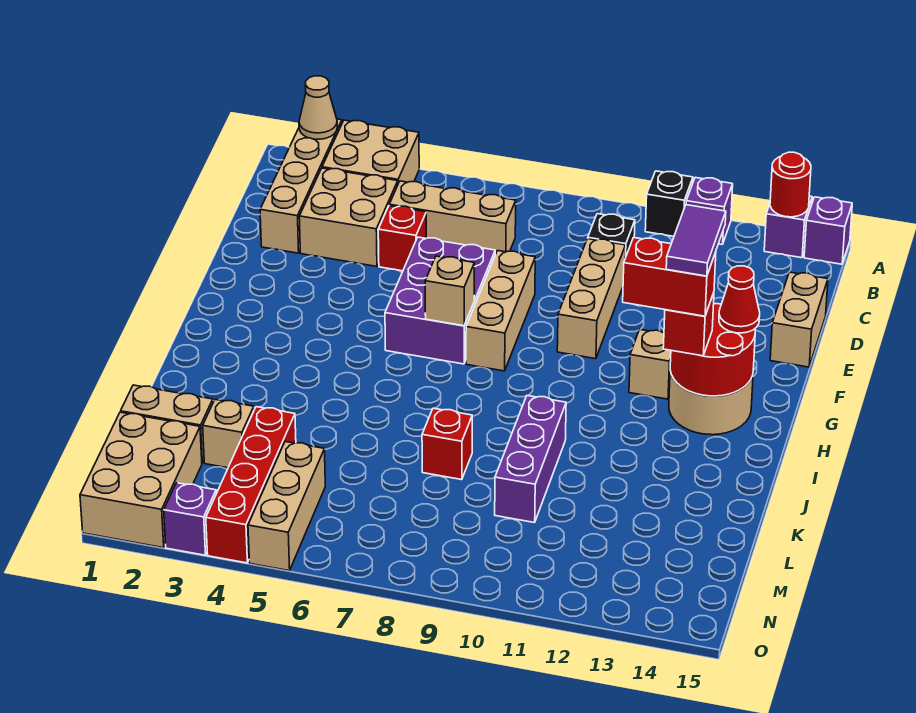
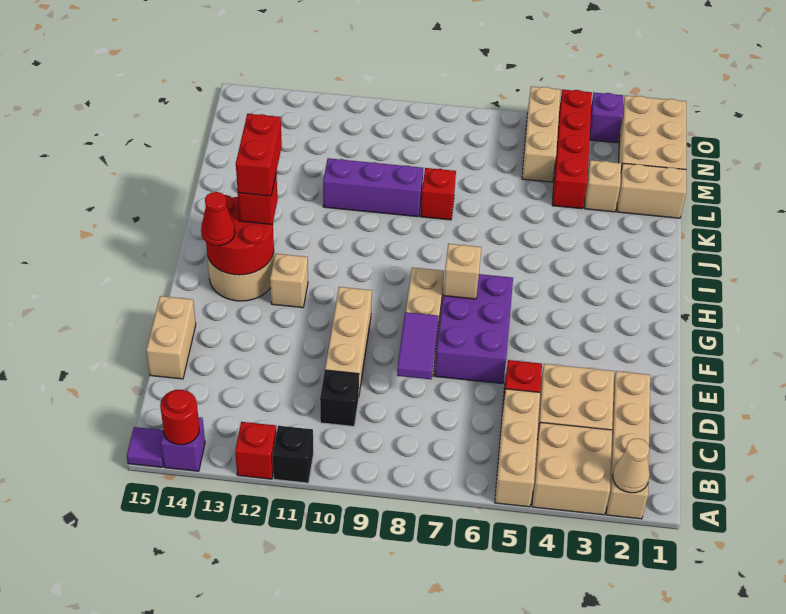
purple brick A12 level 1 -> red brick A12 level 1
purple brick A15 level 1 -> purple tile A15 level 1
tan brick C5:C7 level 1 -> tan brick A5:C5 level 1
purple tile G13:H13 level 5 -> purple tile D8:E8 level 2
red brick H12:H13 level 4 -> red brick H13:I13 level 4
purple brick J10:L10 level 1 -> purple brick K9:K11 level 1

